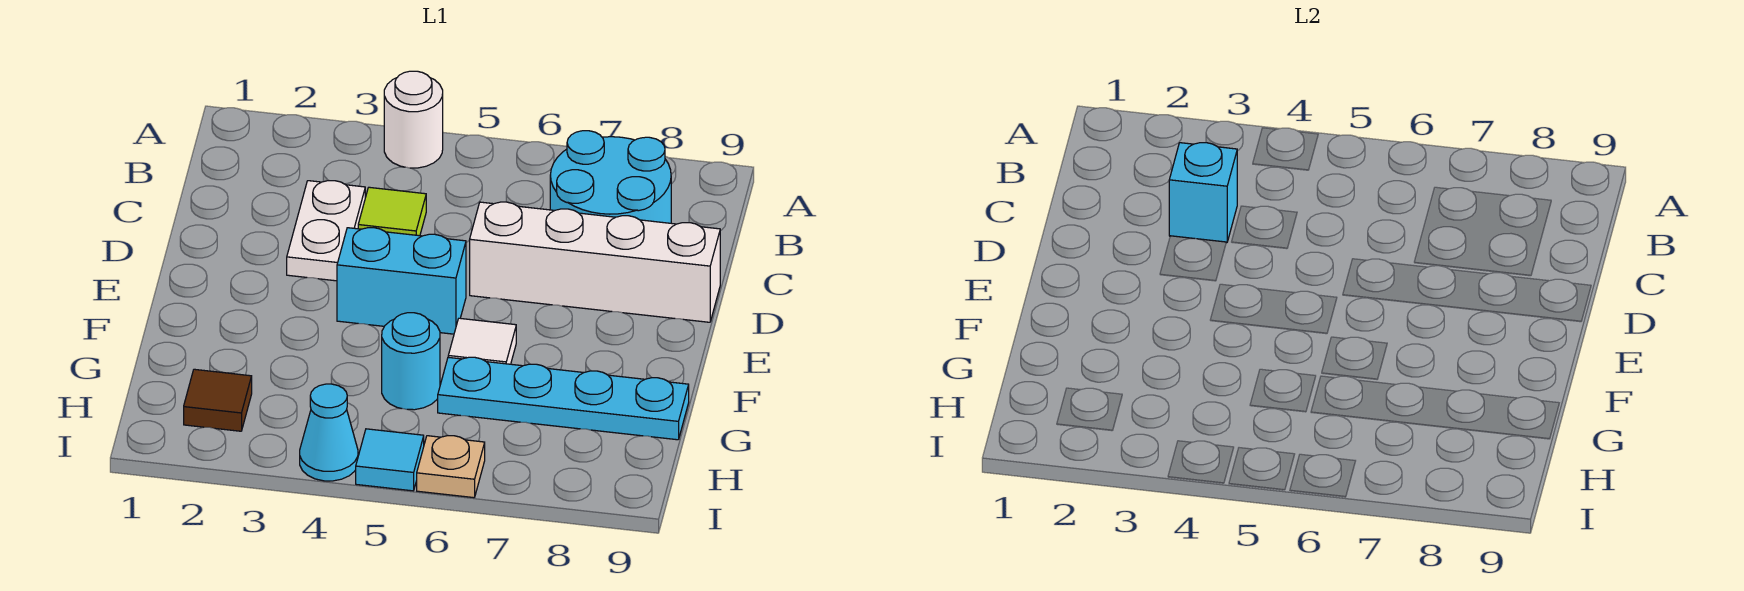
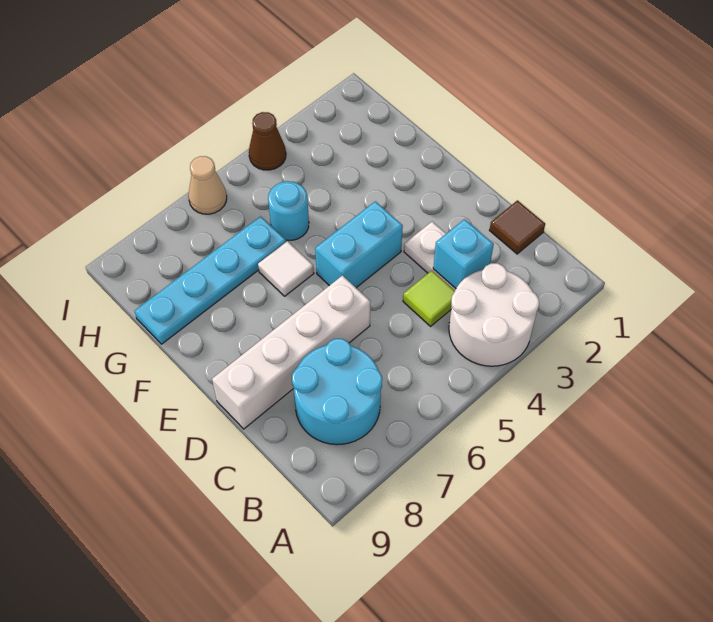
white round brick A4 level 1 -> white round brick A3:B4 level 1
brown tile H2 level 1 -> brown tile C1 level 1
cyan cone I4 level 1 -> brown cone I4 level 1
cyan tile I5 level 1 -> none
tan plate I6 level 1 -> tan cone I6 level 1

